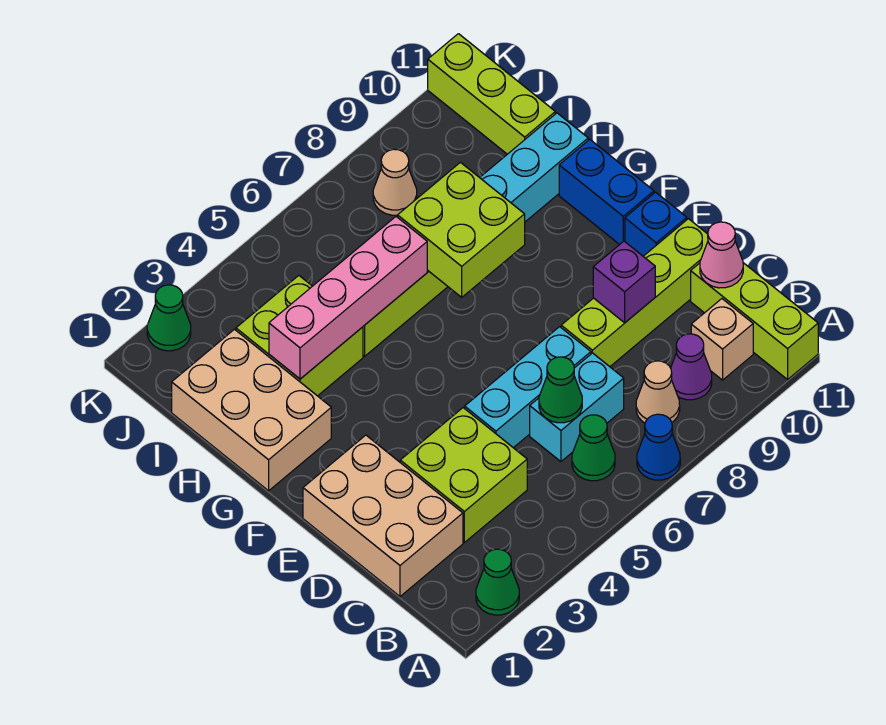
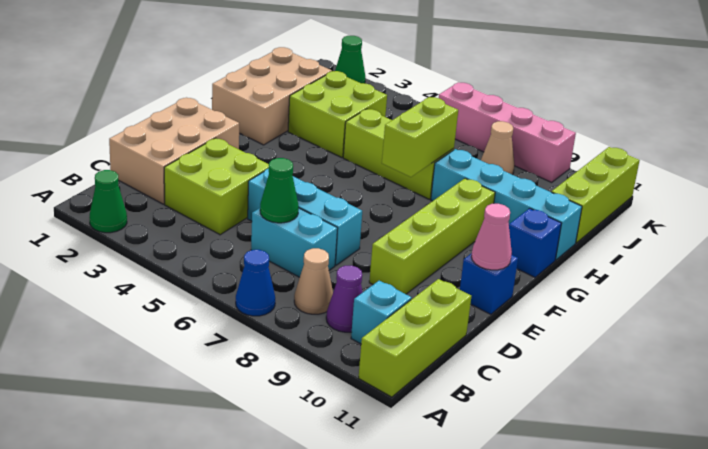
green cone B6 level 1 -> none
tan brick B10 level 1 -> cyan brick B10 level 1
pink cone C11 level 2 -> pink cone E11 level 2
lime brick D8:D11 level 1 -> lime brick D9:G9 level 1
purple brick D9 level 2 -> none
blue brick F11:G11 level 1 -> blue brick G11 level 1
lime brick G7:H8 level 2 -> lime brick G7:H7 level 2
pink brick H3:H6 level 2 -> pink brick K6:K9 level 1

